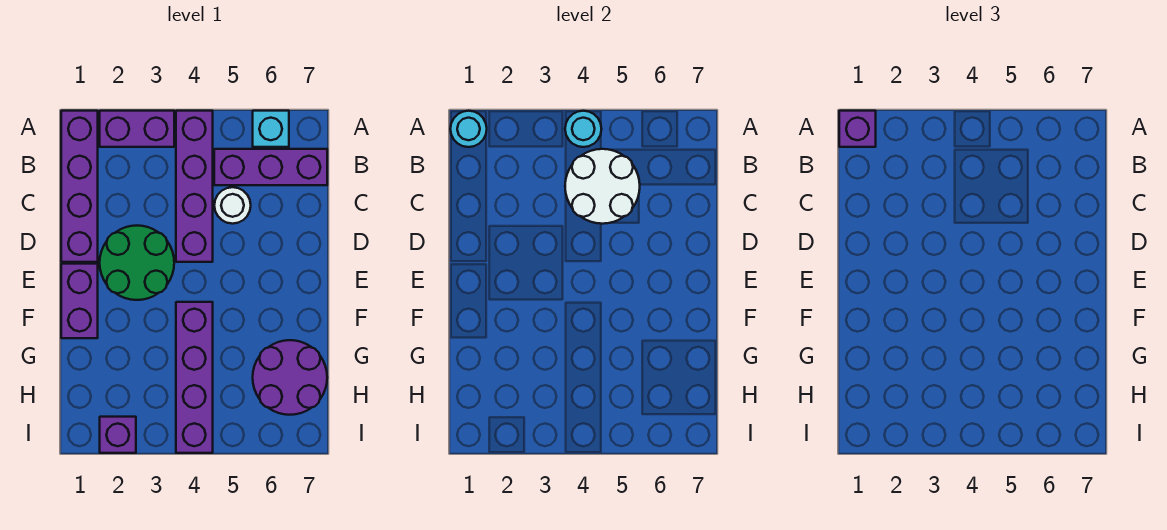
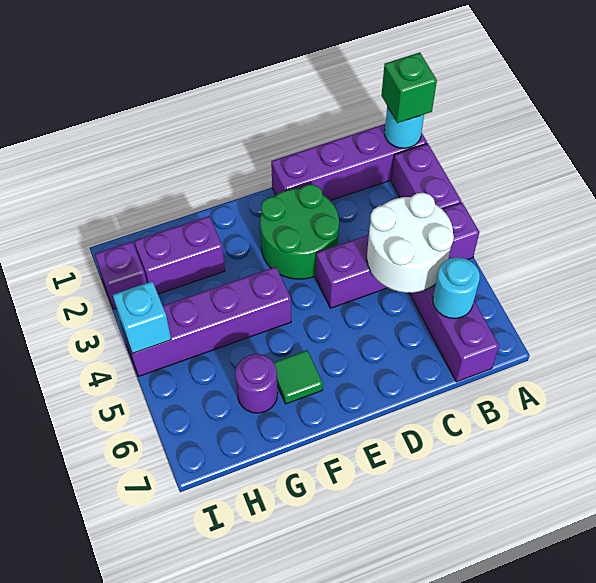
purple brick A1 level 3 -> green brick A1 level 3
cyan round brick A4 level 2 -> cyan round brick B6 level 2
cyan brick A6 level 1 -> cyan brick I4 level 2
white round brick C5 level 1 -> none
purple brick E1:F1 level 1 -> purple brick G2:H2 level 1
none -> green tile F6 level 1
purple round brick G6:H7 level 1 -> purple round brick G6 level 1

